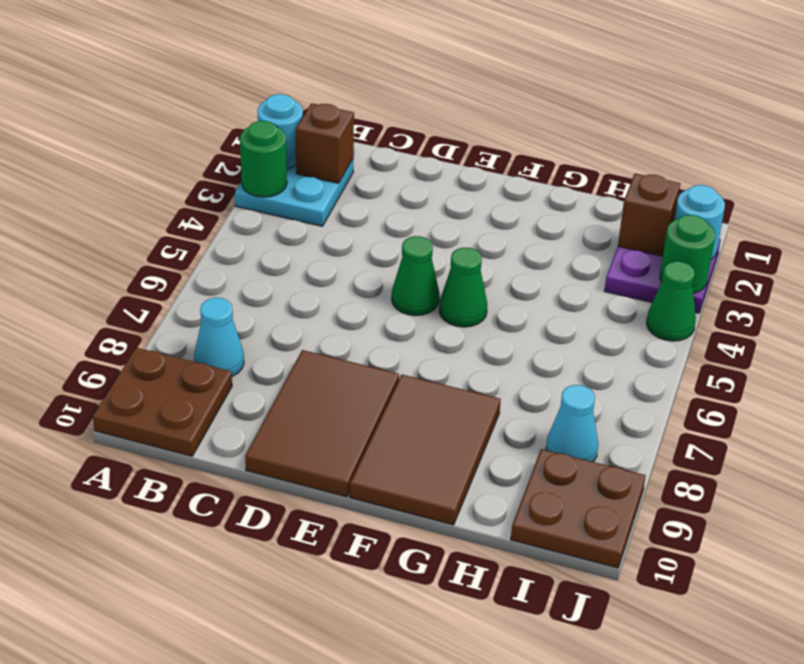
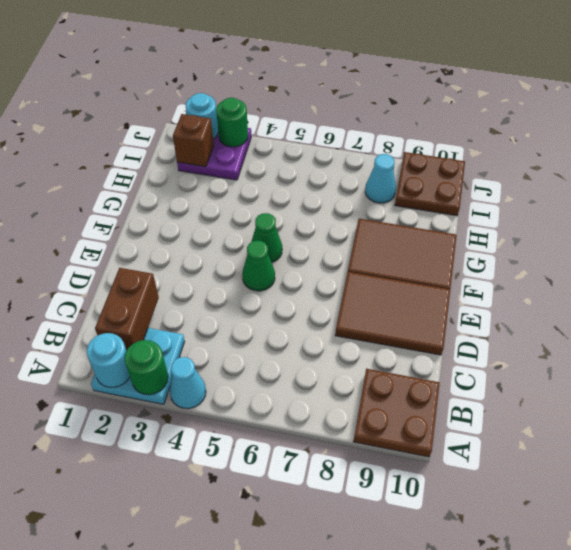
brown brick B2 level 2 -> brown brick B2:C2 level 2
cyan cone B8 level 1 -> cyan cone A4 level 1
green cone J4 level 1 -> none

